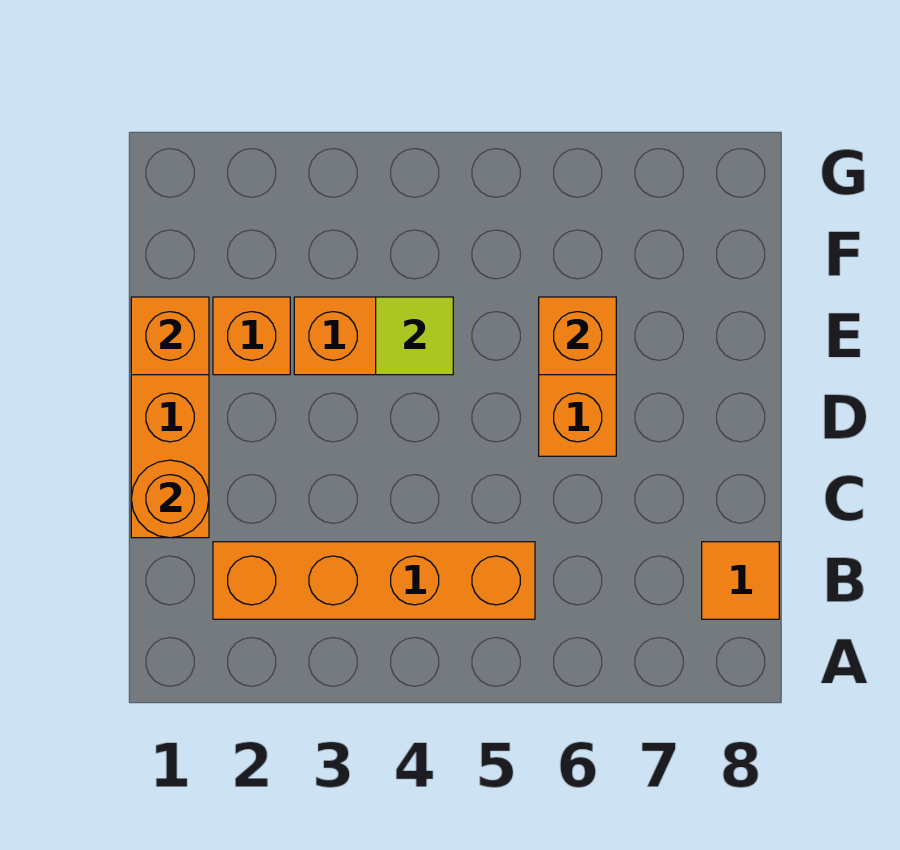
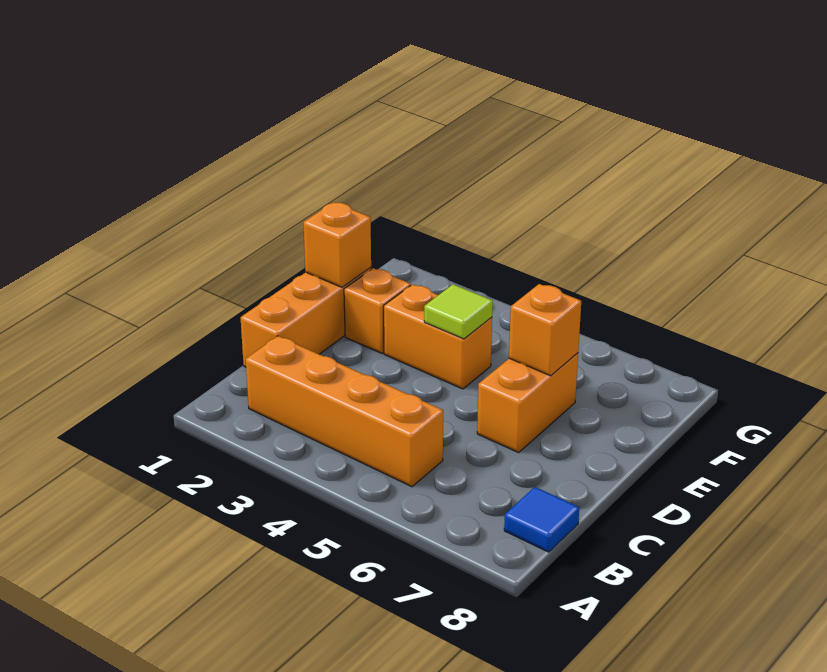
orange tile B8 level 1 -> blue tile B8 level 1
orange round brick C1 level 2 -> none

